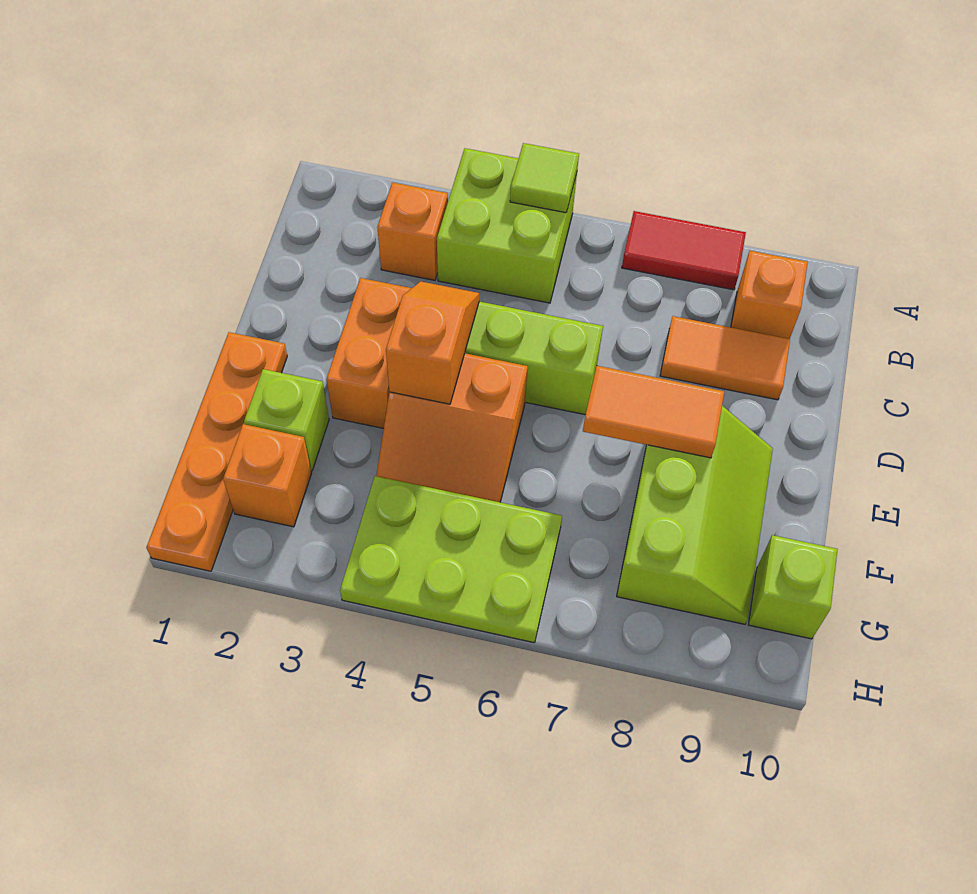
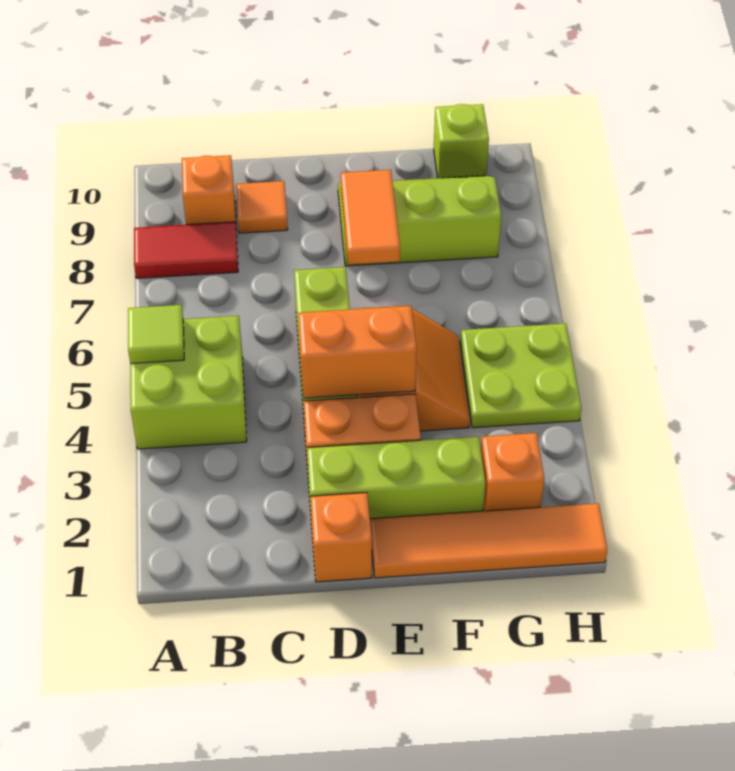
red tile A7:A8 level 1 -> red tile A8:B8 level 1
orange brick B3 level 1 -> orange brick D1 level 1
orange tile C8:C9 level 1 -> orange tile C9 level 1
orange slope D4:E4 level 2 top E -> orange brick D4:E4 level 2
orange plate E1:H1 level 1 -> orange tile E1:H1 level 1
lime brick F2 level 1 -> lime brick D2:F2 level 1
lime plate G4:H6 level 1 -> lime plate G4:H5 level 1

